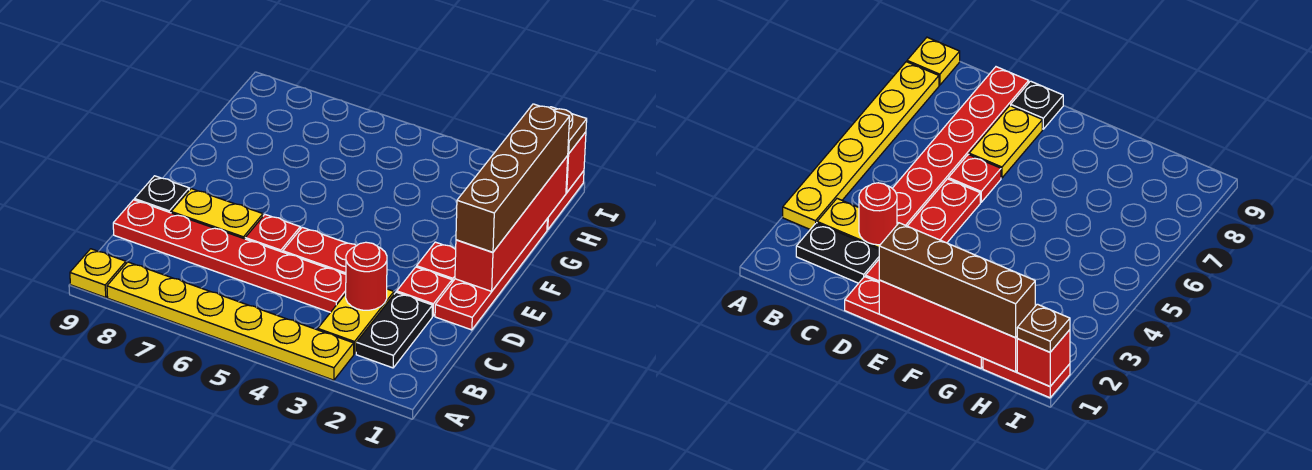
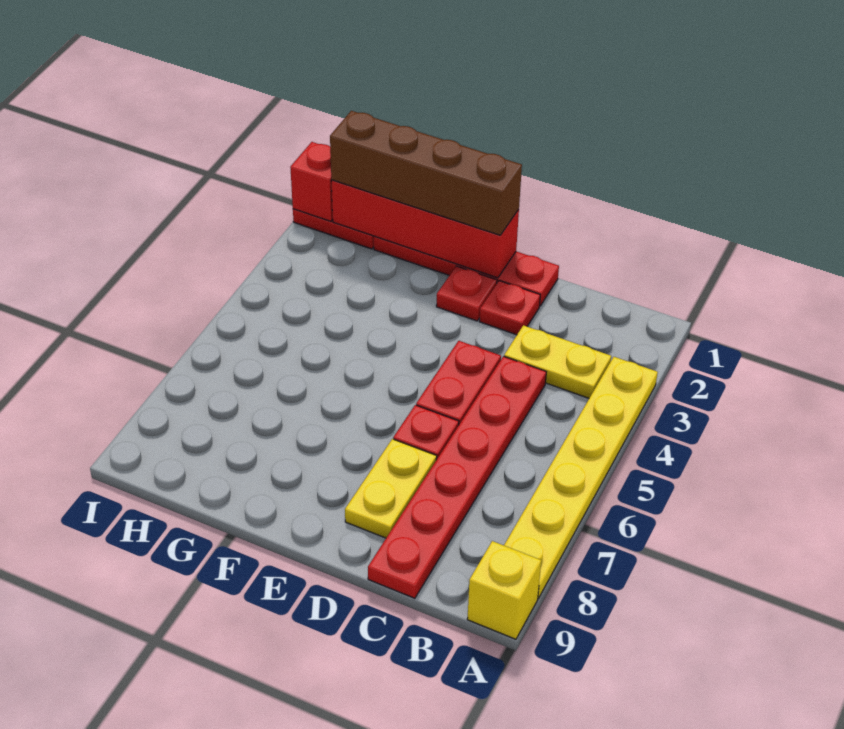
yellow plate A9 level 1 -> yellow brick A9 level 1
black plate B2:C2 level 1 -> none
red round brick C3 level 2 -> none
black plate D9 level 1 -> none
brown plate I1 level 3 -> none

